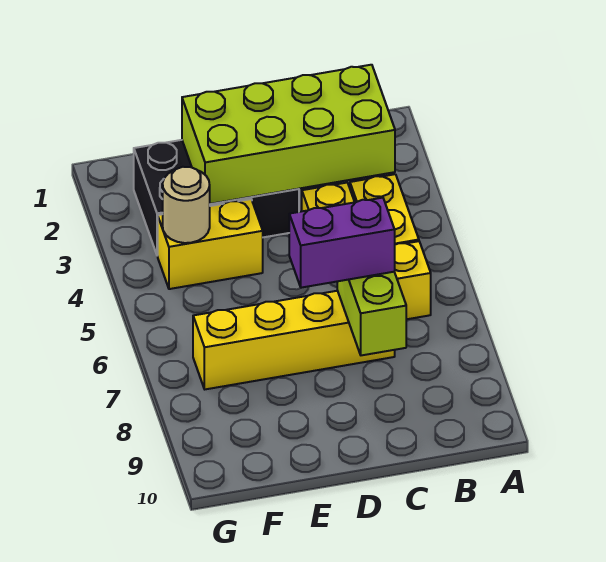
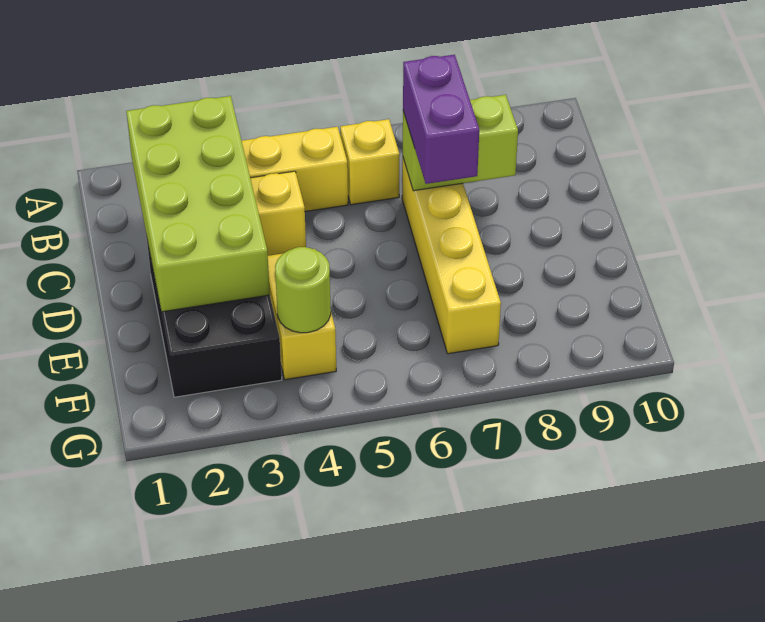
tan round brick F4 level 2 -> lime round brick F4 level 2

